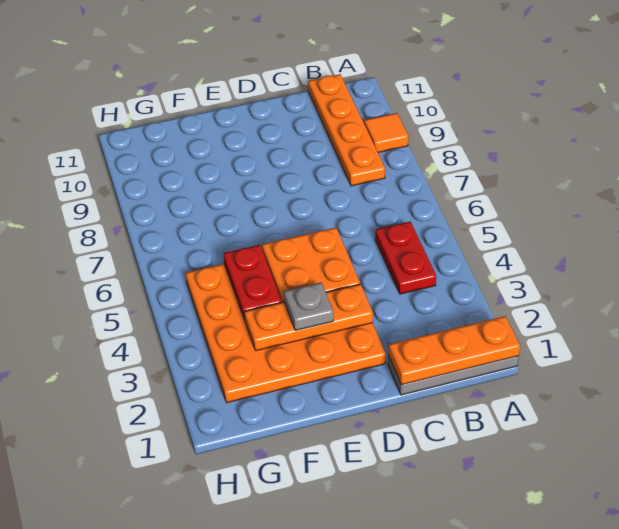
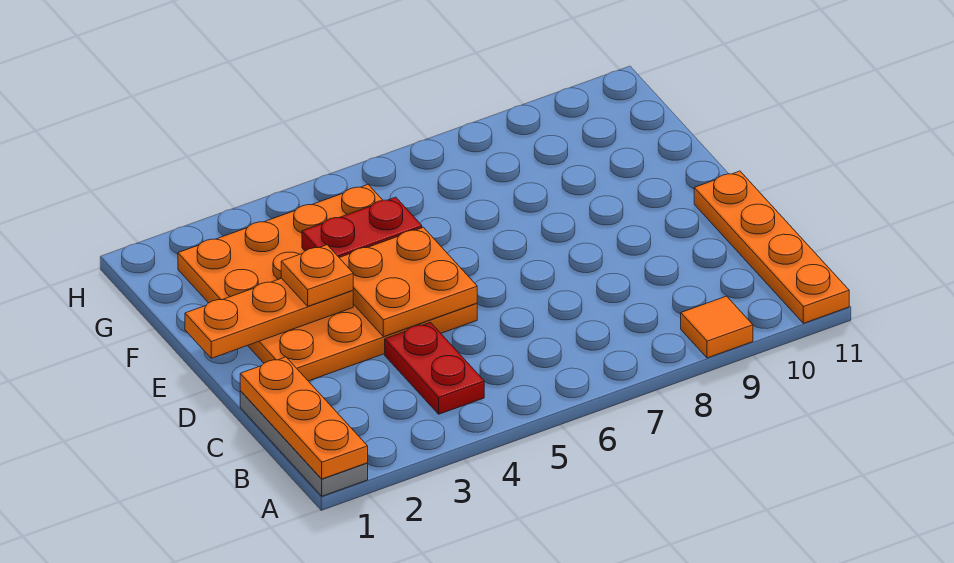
red plate B4:B5 level 1 -> red plate B4:C4 level 1
orange plate B8:B11 level 1 -> orange plate A11:D11 level 1
orange plate D3:F3 level 2 -> orange plate E1:E3 level 2
grey plate E3 level 3 -> orange plate E3 level 3

